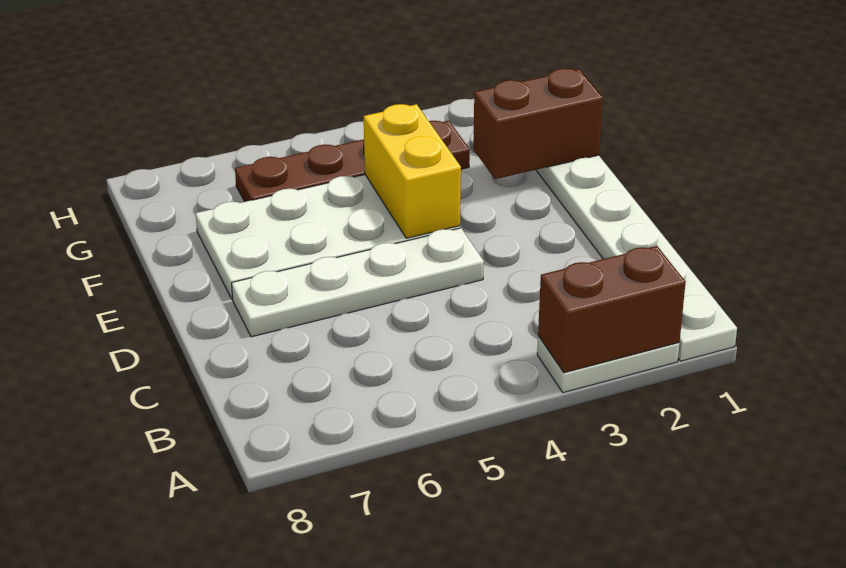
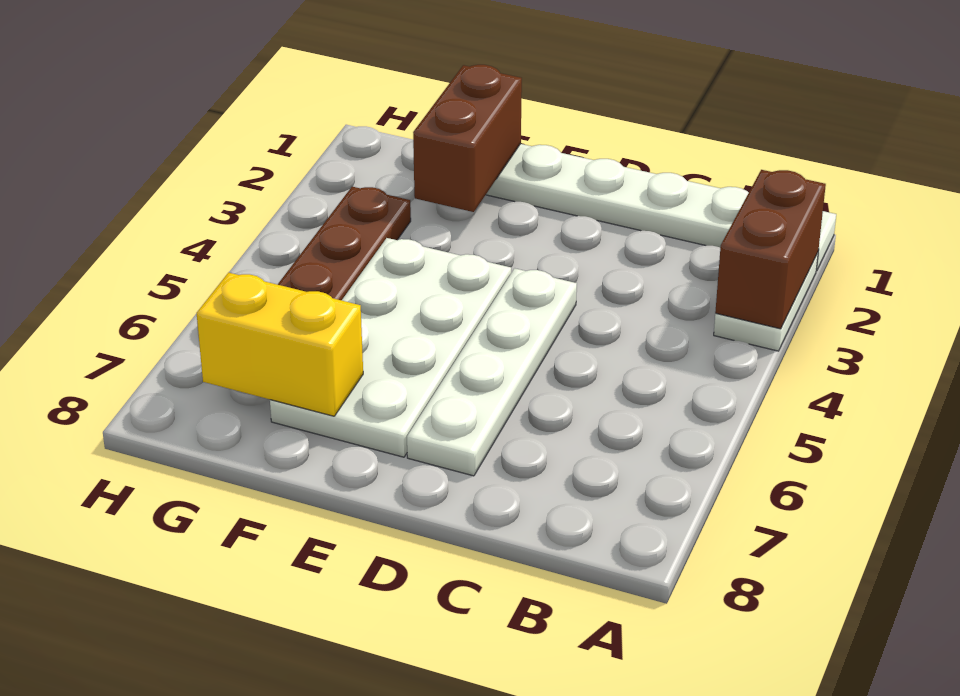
yellow brick E4:F4 level 2 -> yellow brick F7:G7 level 2

